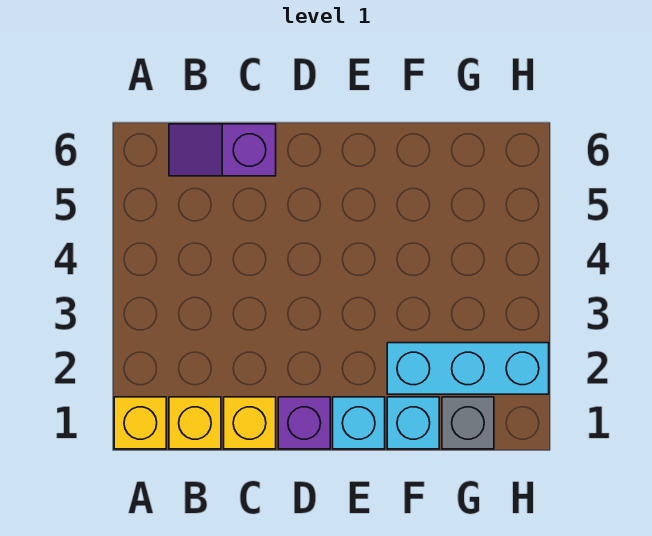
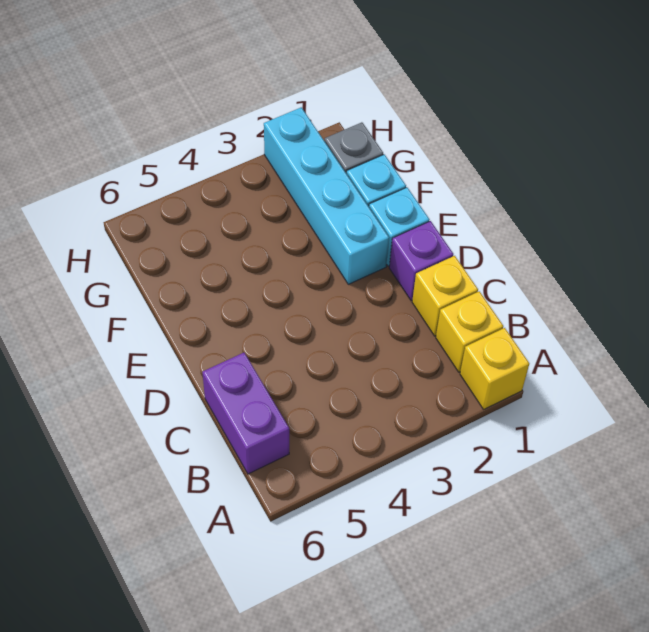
purple slope B6:C6 level 1 top C -> purple brick B6:C6 level 1
cyan brick F2:H2 level 1 -> cyan brick E2:H2 level 1

